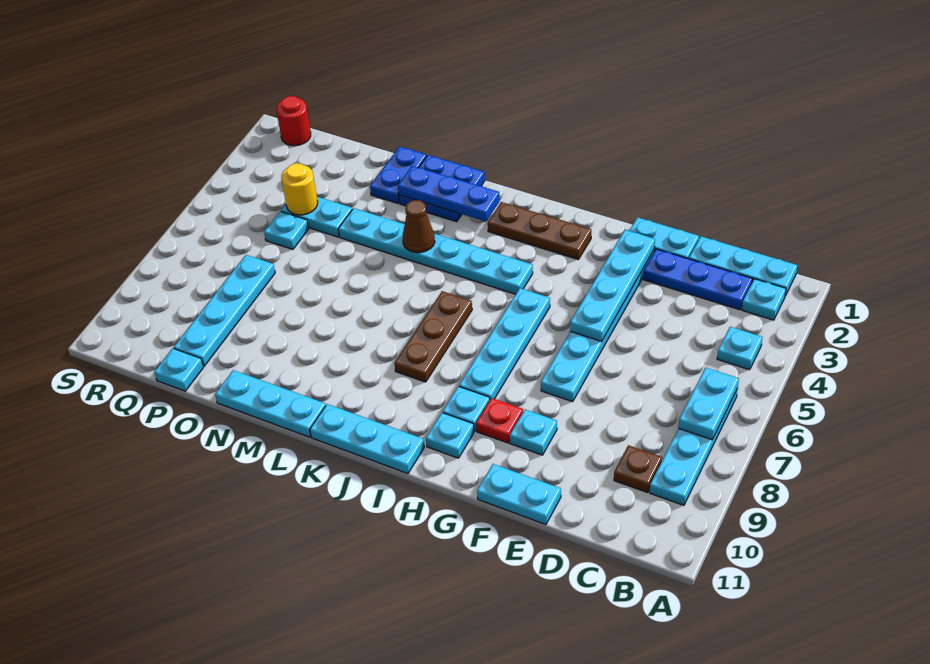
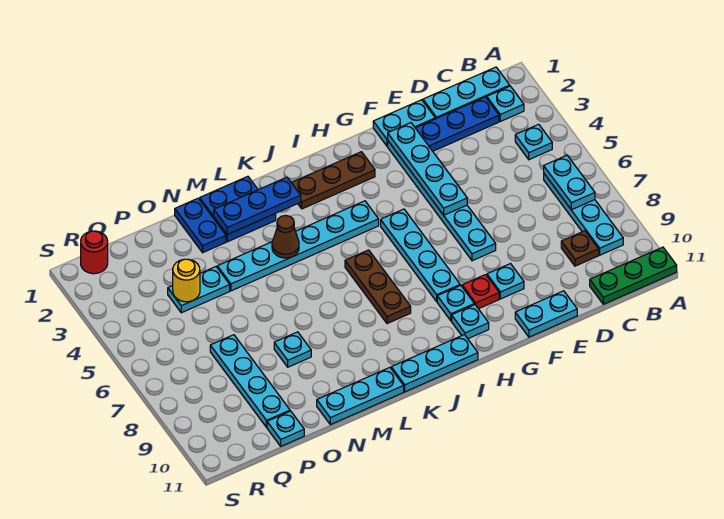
none -> green plate A11:C11 level 1
cyan plate P5 level 1 -> cyan plate N8 level 1

